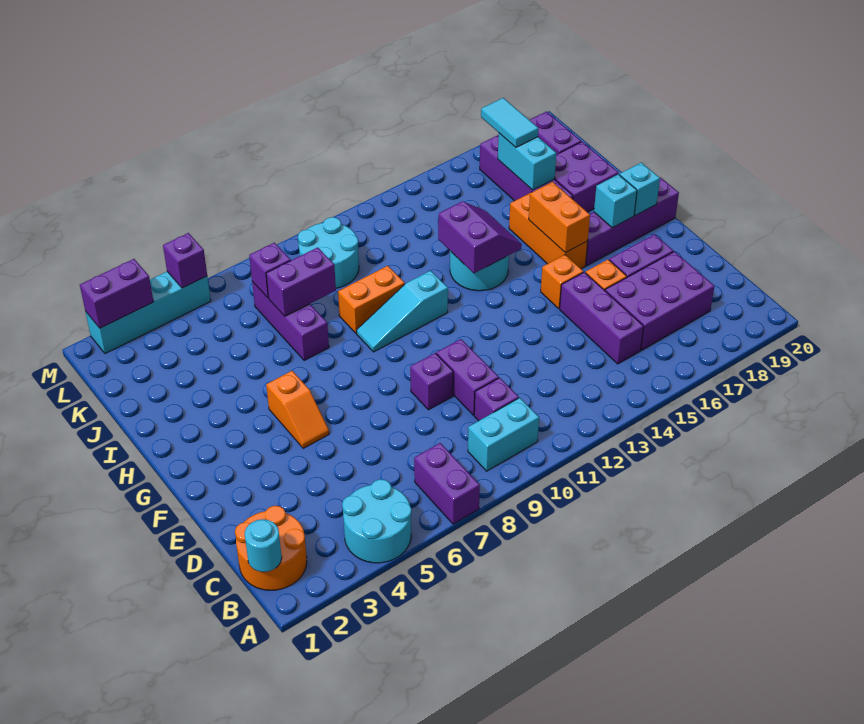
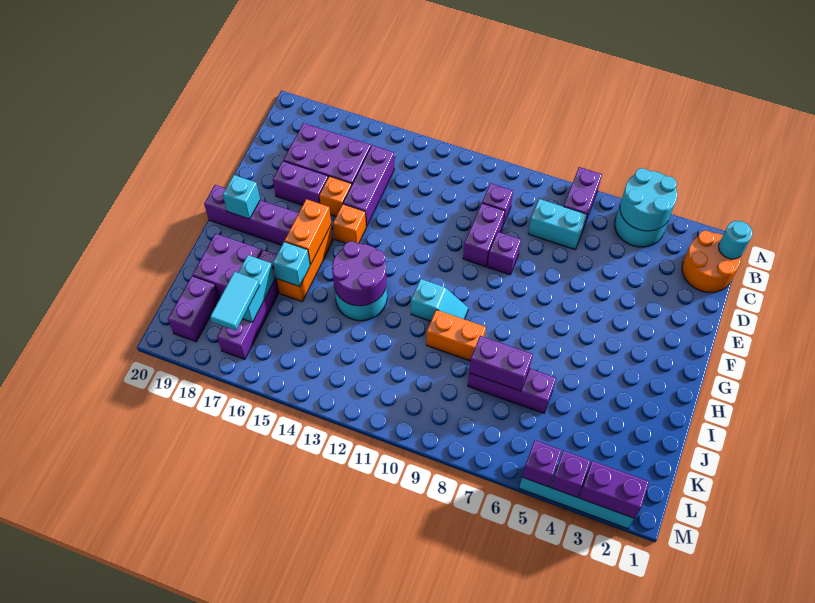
cyan brick B9:B10 level 1 -> cyan brick C7:C8 level 1
orange slope F5:G5 level 1 top G -> none
cyan brick G18 level 2 -> cyan brick I16 level 2
cyan slope H9:H11 level 1 top 11 -> cyan slope H10:H11 level 1 top 11
purple slope H13:I14 level 2 top 13 -> purple round brick H13:I14 level 2
purple brick I7:K7 level 1 -> purple brick J6:J8 level 1
purple brick K7 level 2 -> purple brick M4 level 2
cyan round brick K9:L10 level 1 -> cyan round brick A4:B5 level 2

